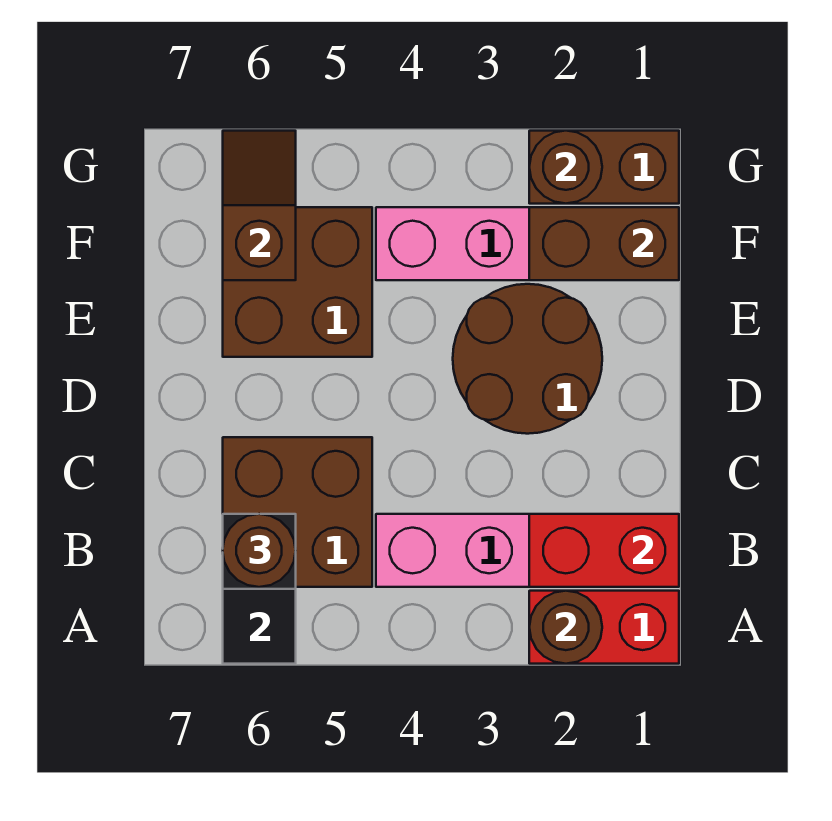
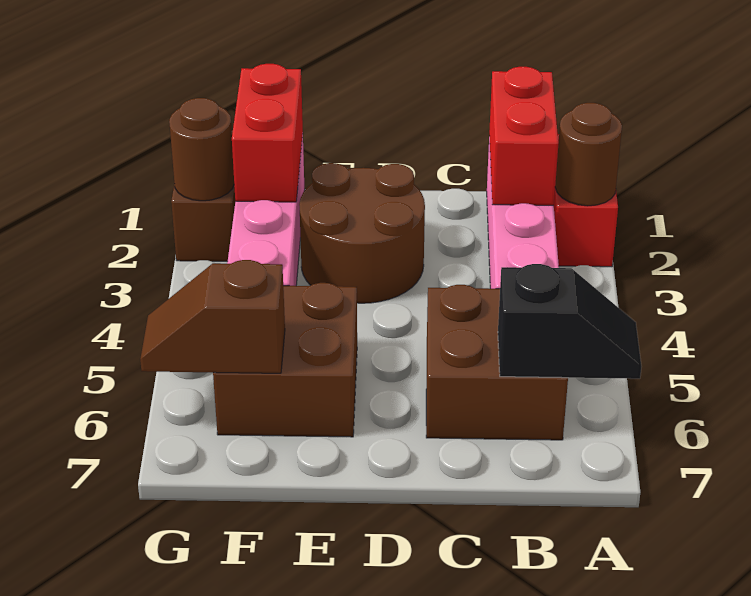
brown round brick B6 level 3 -> none
brown brick F1:F2 level 2 -> red brick F1:F2 level 2

